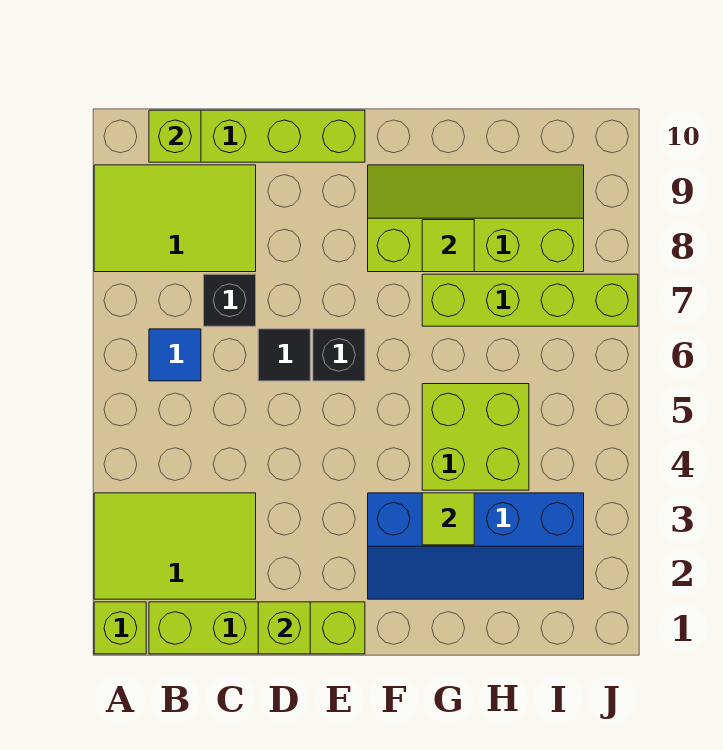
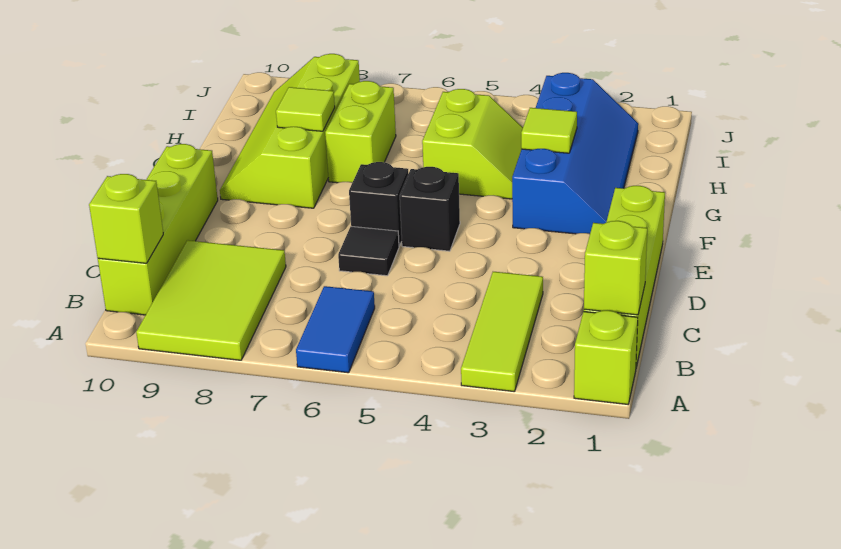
lime tile A2:C3 level 1 -> lime tile A3:C3 level 1
blue tile B6 level 1 -> blue tile A6:B6 level 1
black brick C7 level 1 -> black brick E5 level 1
lime brick D1 level 2 -> lime brick B1 level 2
lime brick G4:H5 level 1 -> lime slope G4:H5 level 1 top 5
lime brick G7:J7 level 1 -> lime brick G7:H7 level 1

